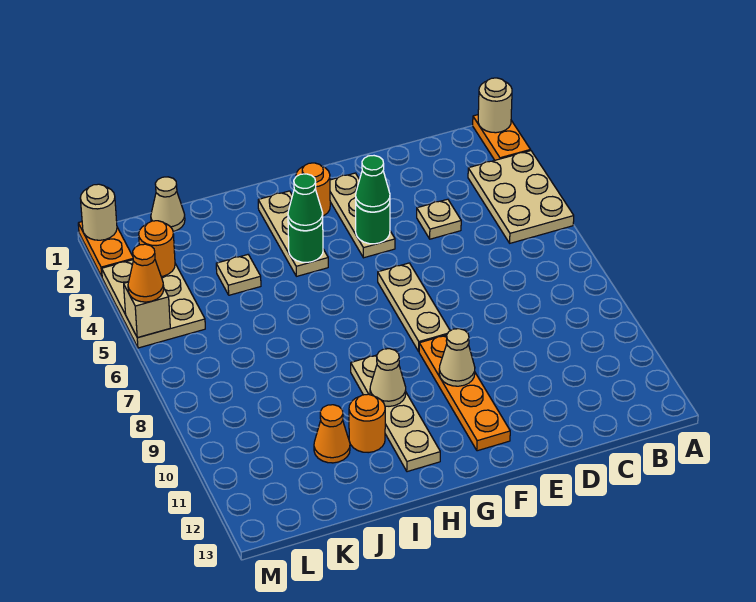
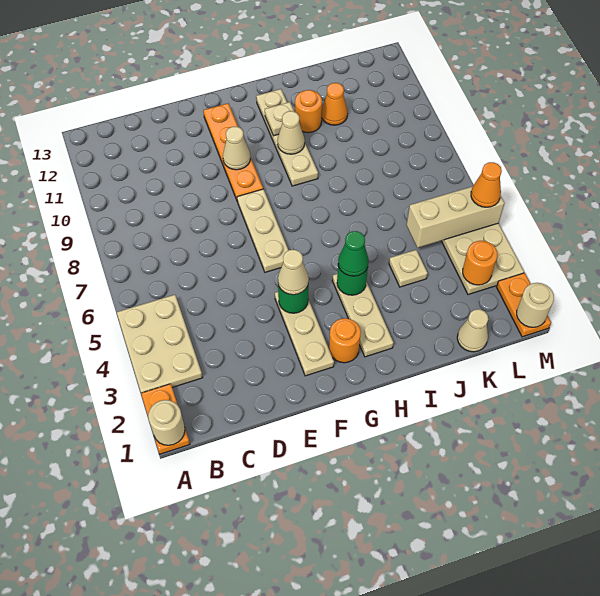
tan plate D4 level 1 -> tan plate H11 level 2
green cone F4 level 3 -> tan cone F4 level 3
tan brick M5 level 2 -> tan brick K5:M5 level 2

